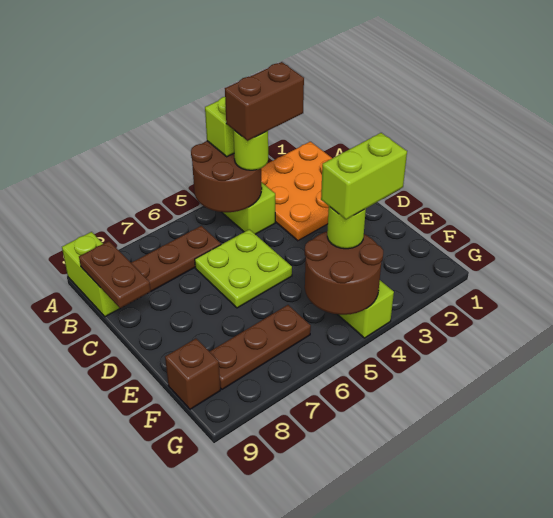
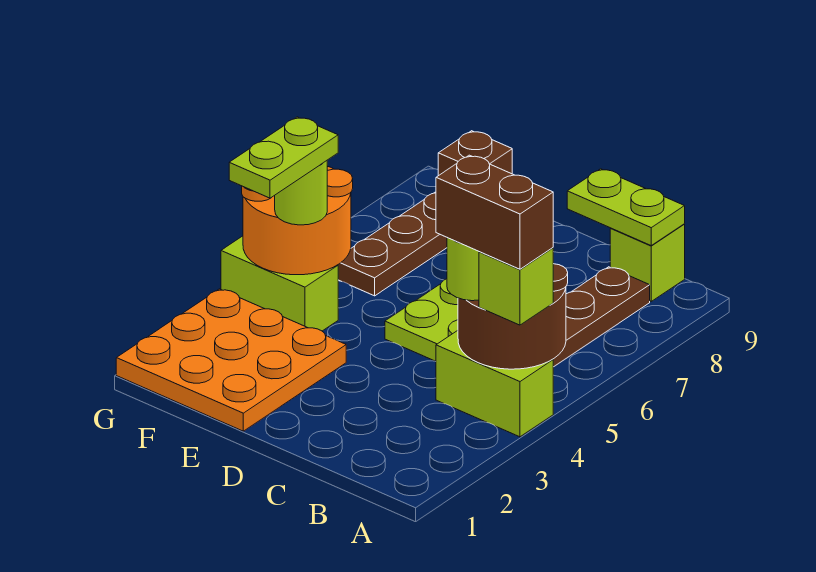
orange plate A1:C3 level 1 -> orange plate E1:G3 level 1
lime brick A9:B9 level 1 -> lime brick B9 level 1
brown brick B3:B4 level 4 -> brown brick A4:B4 level 4
brown plate B9:C9 level 2 -> lime plate B9:C9 level 2
lime brick F3:F4 level 4 -> lime plate F3:F4 level 4
brown round brick F4:G5 level 2 -> orange round brick F4:G5 level 2

